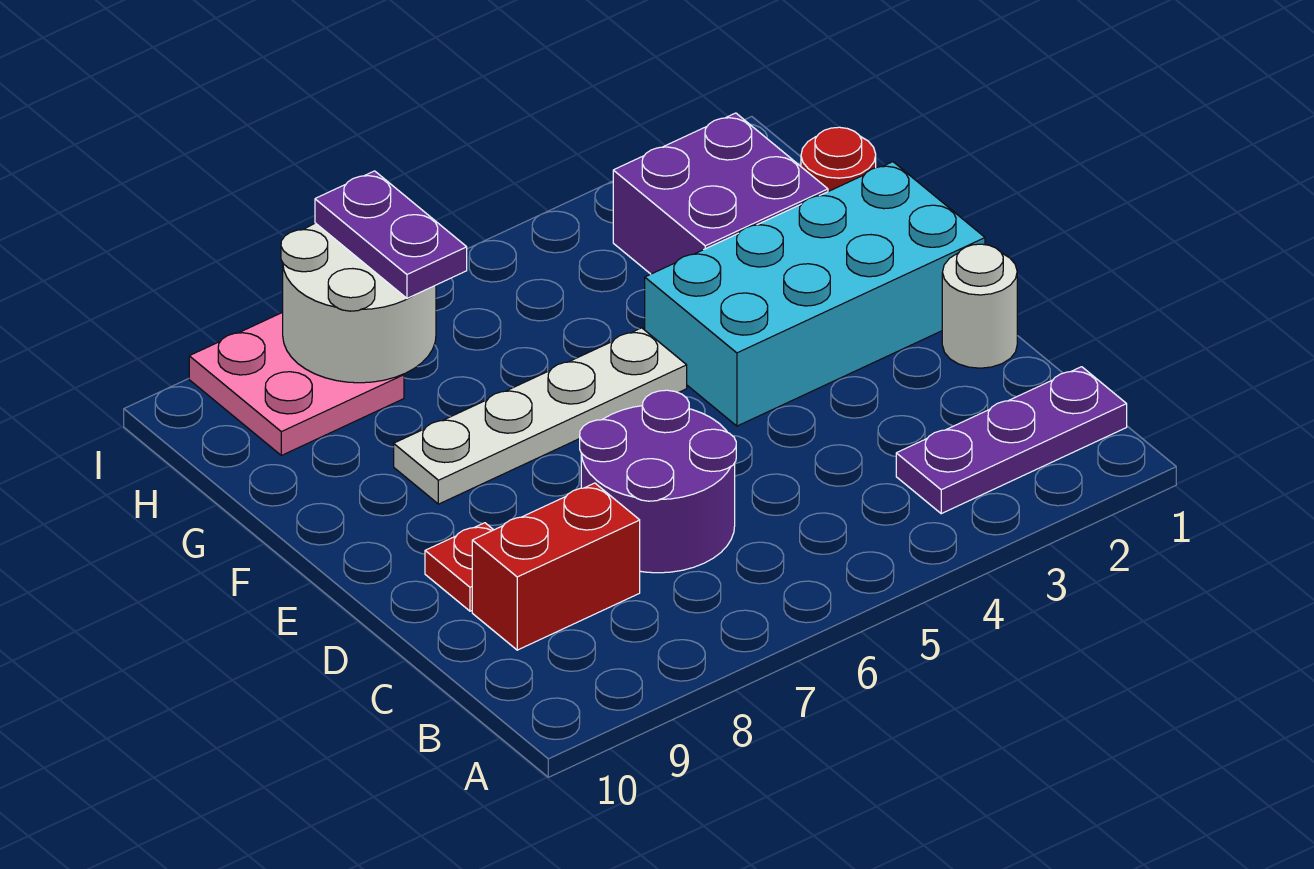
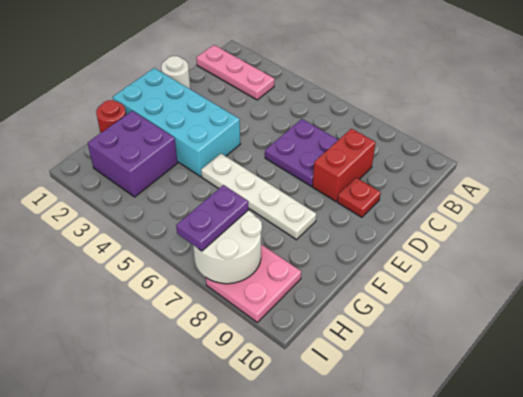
purple plate B1:B3 level 1 -> pink plate B1:B3 level 1
purple round brick C6:D7 level 1 -> purple plate C6:D7 level 1
red brick C8:C9 level 1 -> red brick C8:D8 level 1

